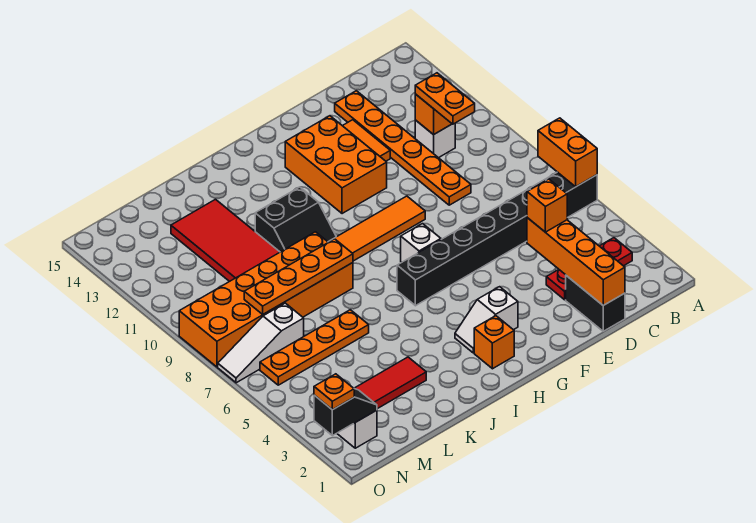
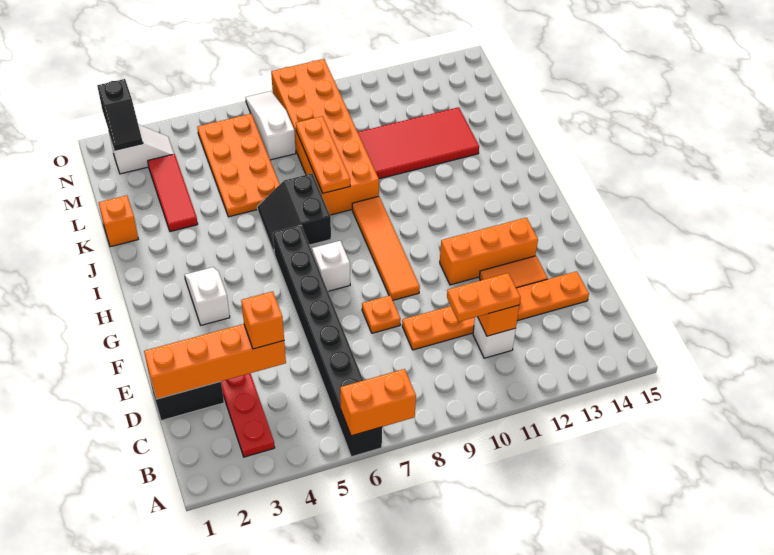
orange brick F11:G13 level 1 -> orange brick F11:F13 level 1
orange brick H2 level 1 -> orange brick K1 level 1
black slope I10:J11 level 1 top 11 -> black slope I6:J7 level 1 top 7
orange plate J8:M8 level 2 -> orange plate J8:L8 level 2
orange plate K6:N6 level 1 -> orange plate K5:N6 level 1
orange plate O2 level 3 -> orange plate E8 level 1

